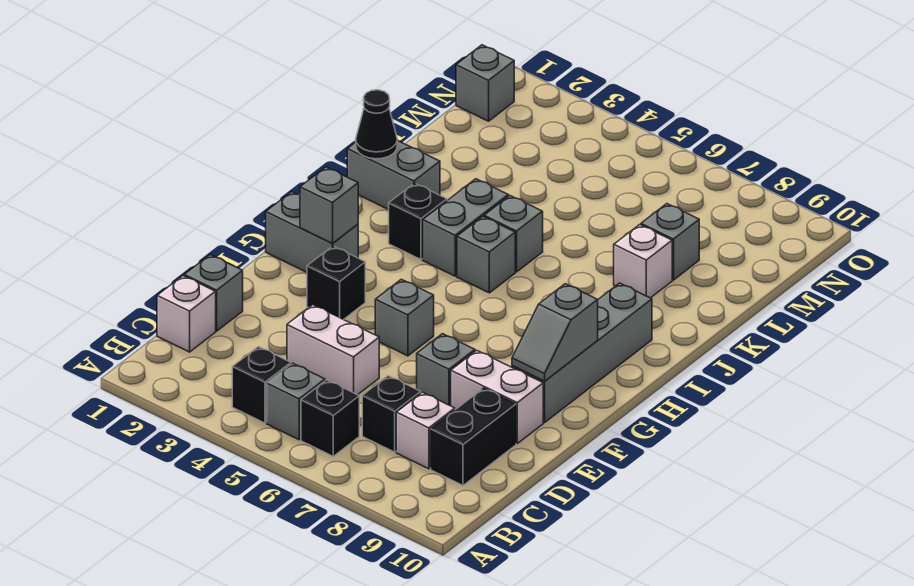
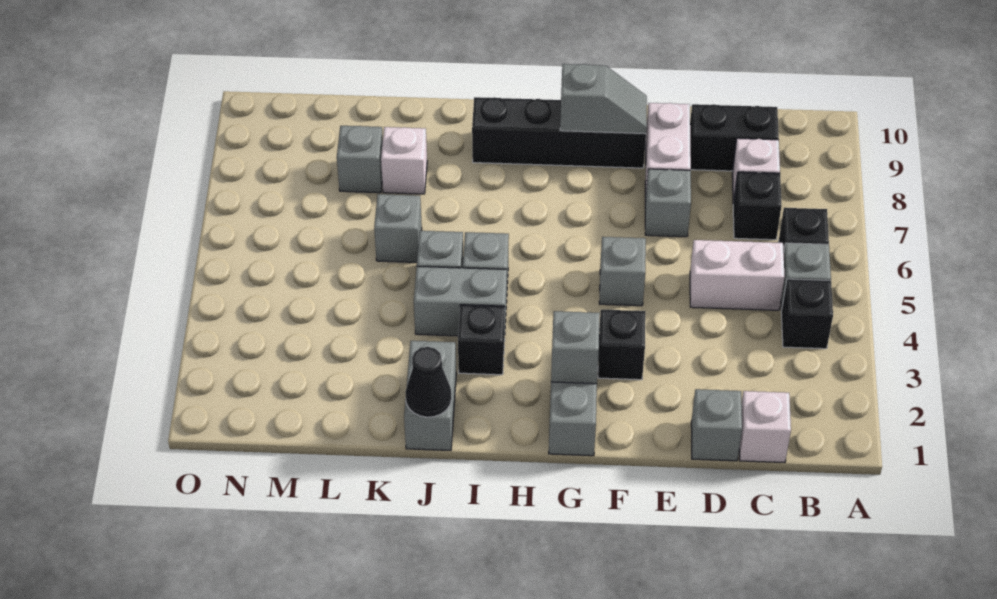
white brick D4:D5 level 1 -> white brick C5:D5 level 1
grey brick F9:I9 level 1 -> black brick F9:I9 level 1
grey brick N1 level 1 -> grey brick K6 level 1

